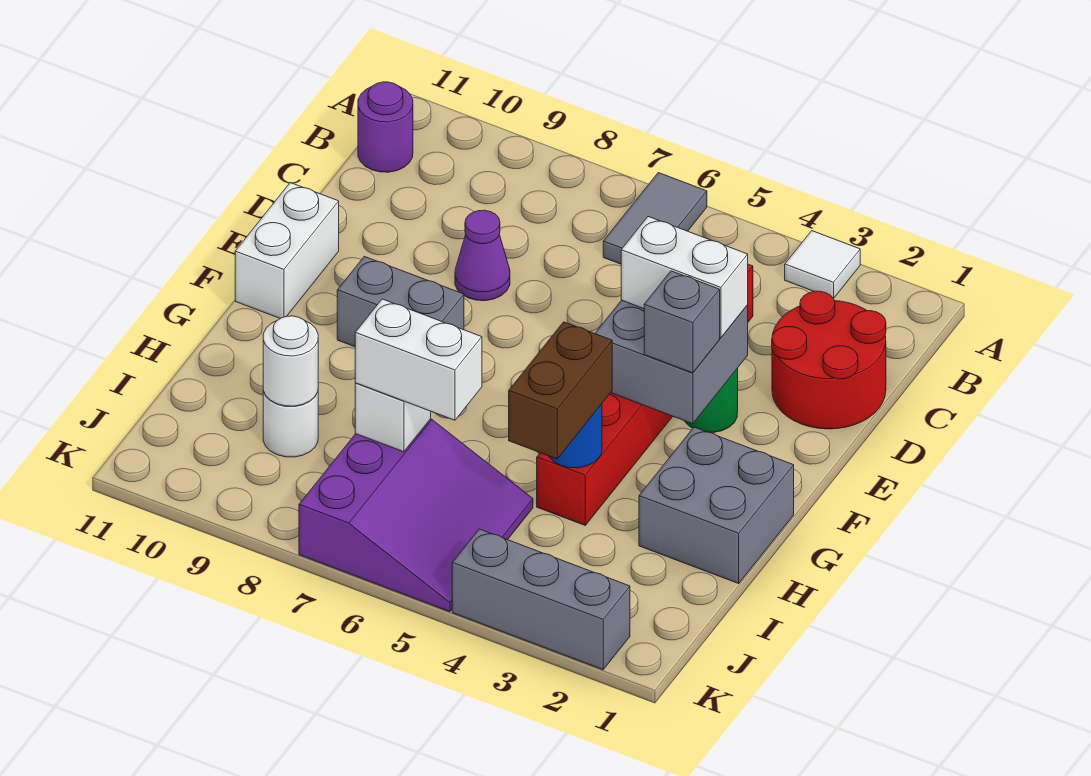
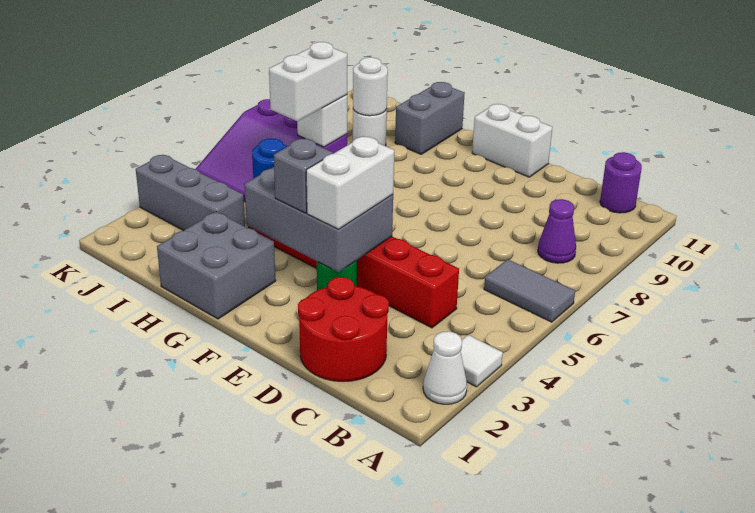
none -> white cone A2 level 1
purple cone D8 level 1 -> purple cone B8 level 1
grey brick E3:F4 level 2 -> grey brick E3:G4 level 2
grey brick F8:F9 level 1 -> grey brick H10:H11 level 1
brown brick H4:I4 level 3 -> none
grey brick K2:K4 level 1 -> grey brick I3:K3 level 1

